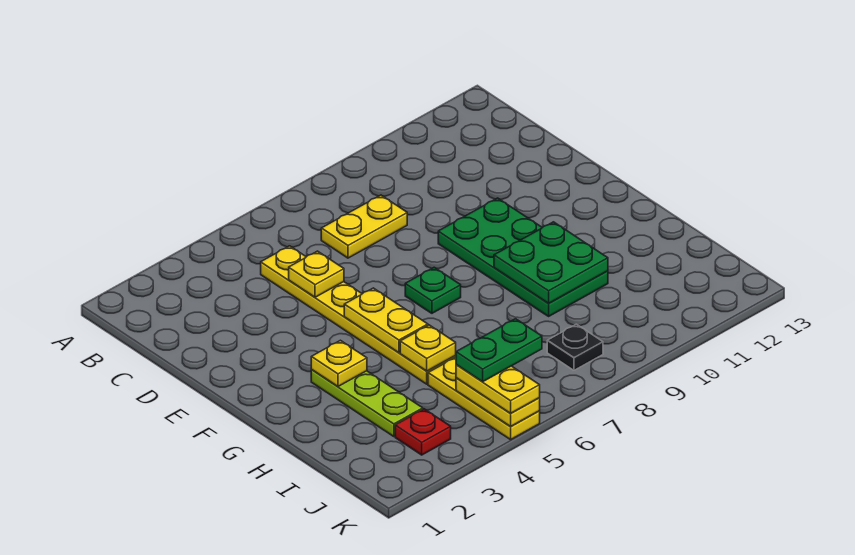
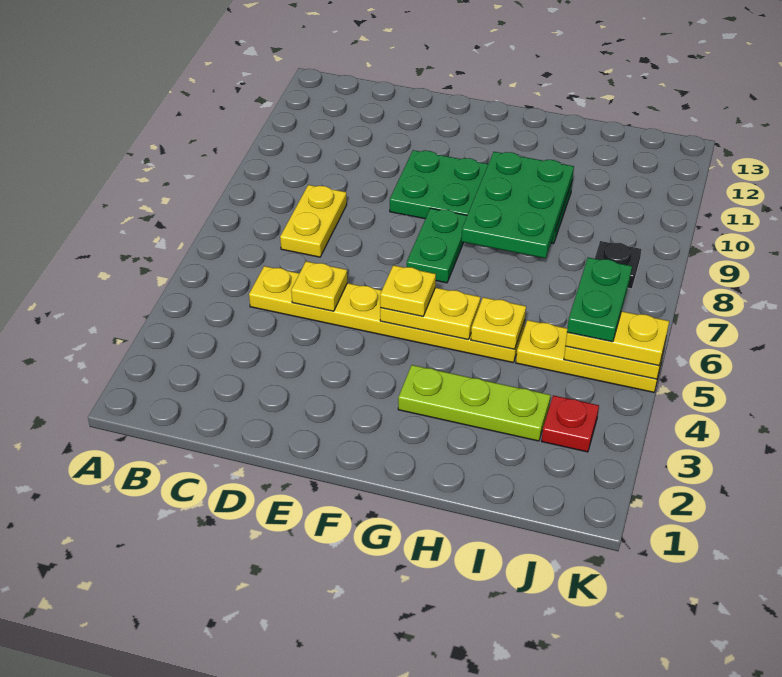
green plate F7 level 1 -> green plate F7:F8 level 1
yellow plate G3 level 2 -> yellow plate F5 level 3
green plate G9:H10 level 2 -> green plate G8:H10 level 2

